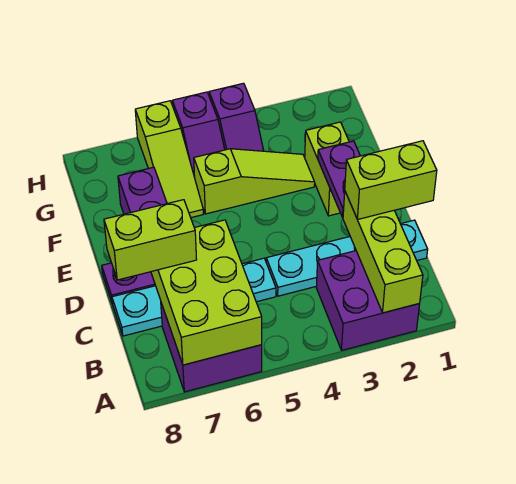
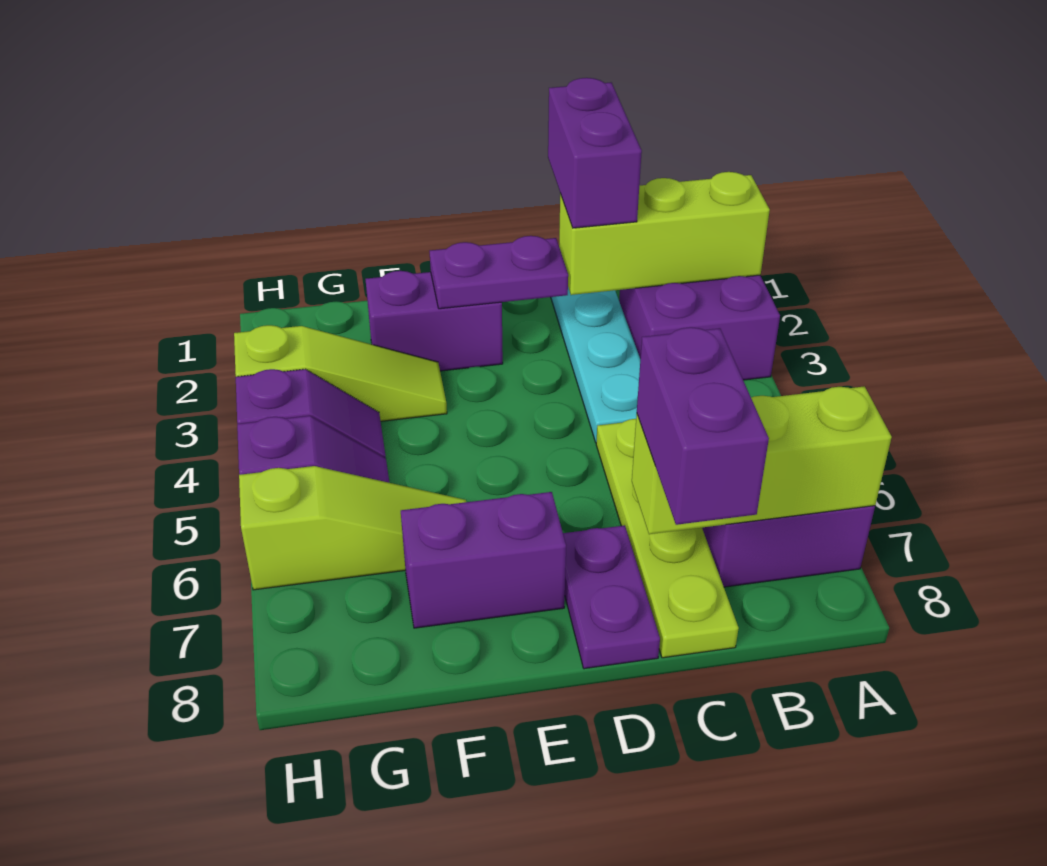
lime brick A6:C7 level 2 -> lime brick A7:C7 level 2
lime brick C1:C2 level 3 -> purple brick C1:C2 level 3
cyan plate C5:C8 level 1 -> lime plate C5:C8 level 1
lime brick C7:C8 level 3 -> purple brick C7:C8 level 3
lime brick E2:F2 level 1 -> purple brick E2:F2 level 1
lime slope F3:F5 level 1 top 5 -> lime slope F3:H3 level 1 top H

